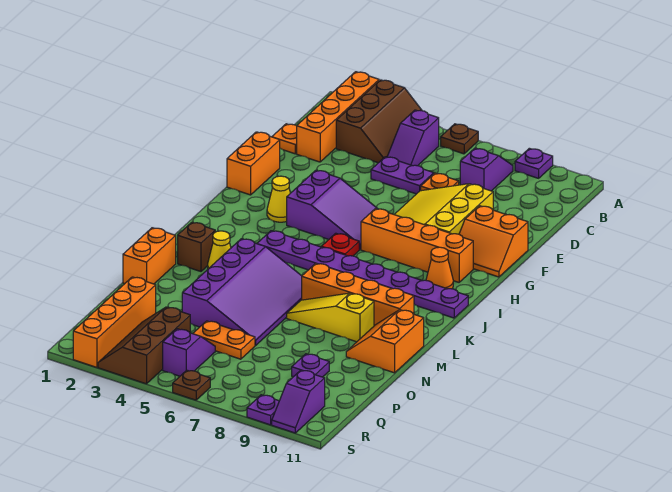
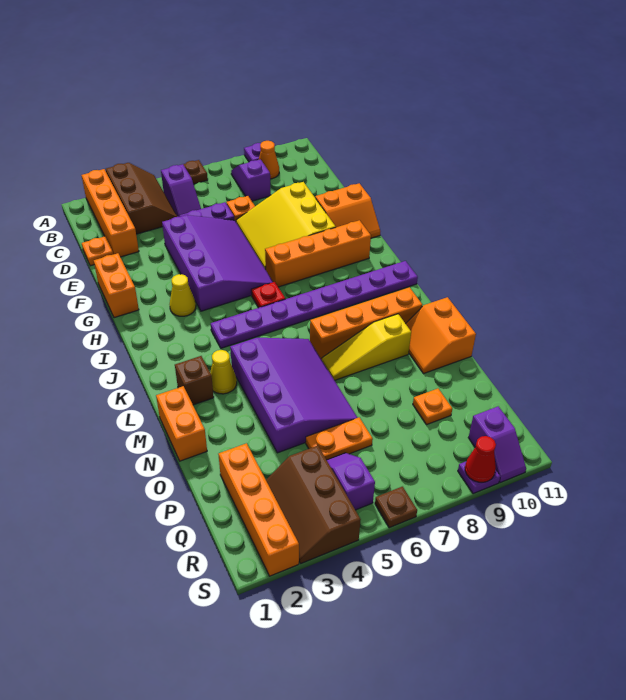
purple slope G4:H6 level 1 top 4 -> purple slope E4:H6 level 1 top 4
orange cone I10 level 1 -> orange cone B9 level 1
purple plate P9 level 1 -> orange plate P9 level 1
none -> red cone S9 level 2

